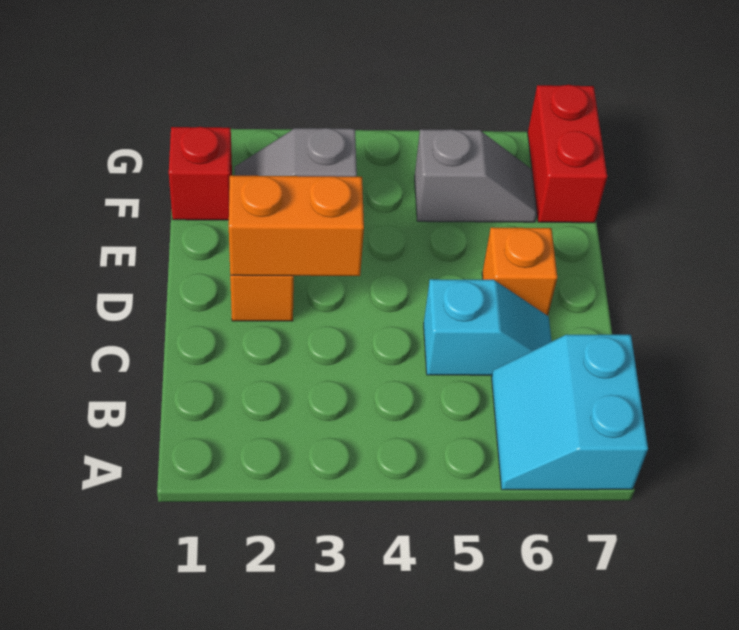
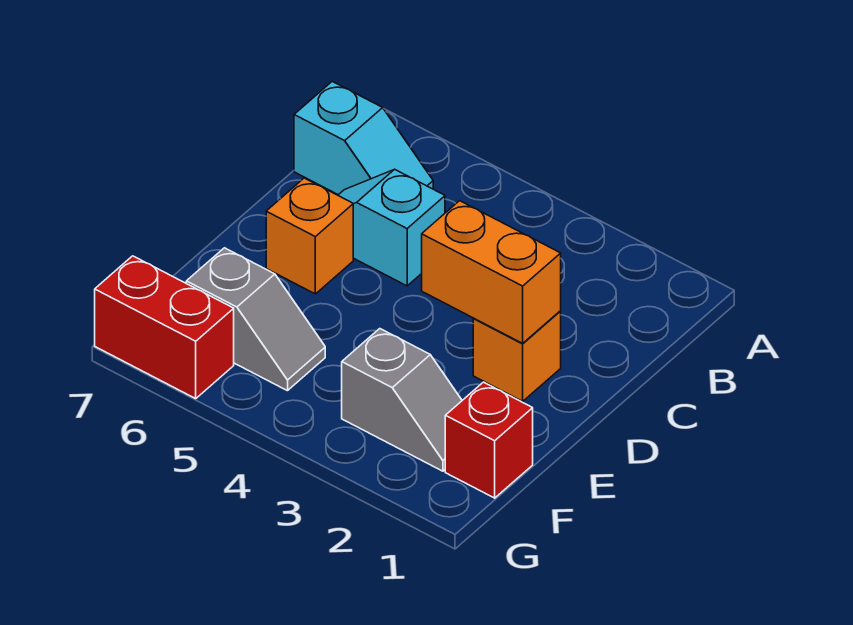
cyan slope A6:B7 level 1 top 7 -> cyan slope B6:B7 level 1 top 7
grey slope F5:F6 level 1 top 5 -> grey slope F5:F6 level 1 top 6
red brick F7:G7 level 1 -> red brick G6:G7 level 1

